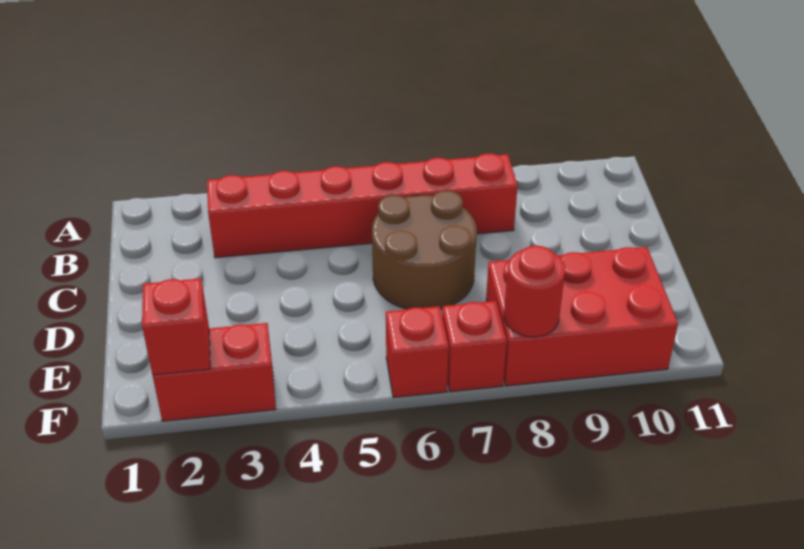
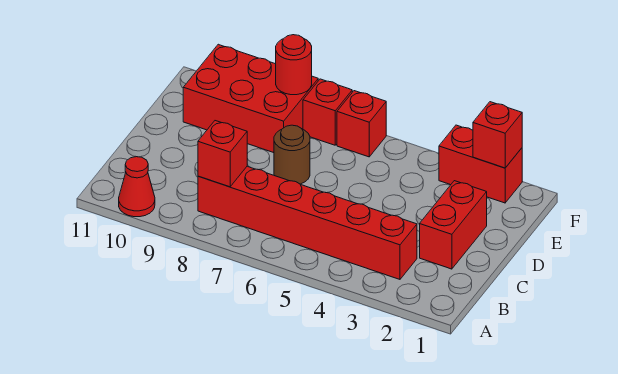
none -> red cone A10 level 1
none -> red brick B8 level 2
none -> red brick C2:D2 level 1
brown round brick C6:D7 level 1 -> brown round brick D7 level 1

